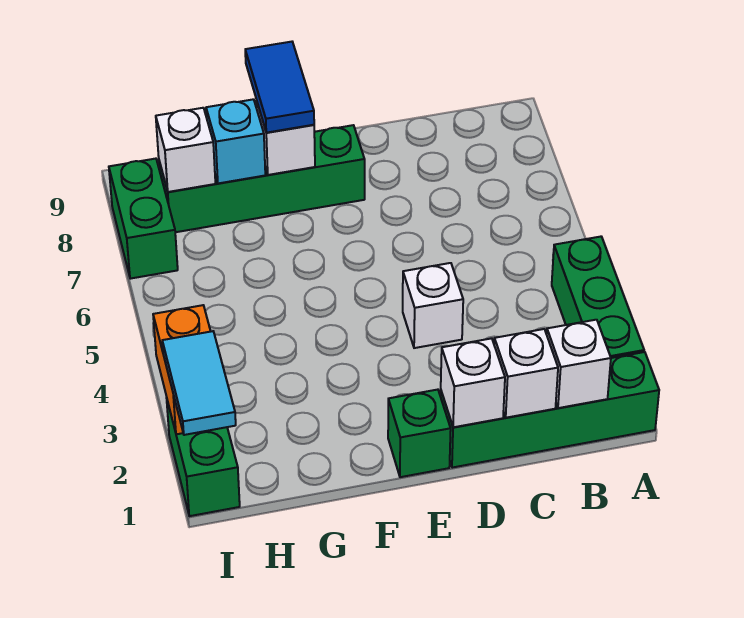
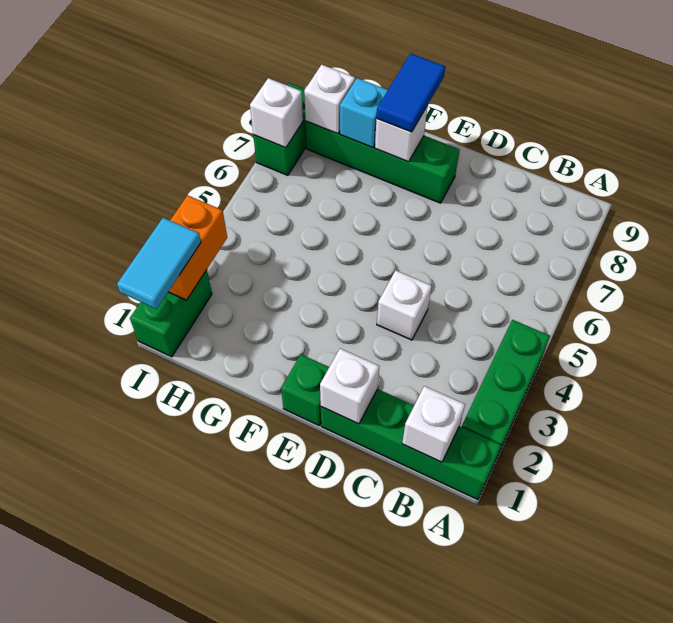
white brick C1 level 2 -> white brick I7 level 2

